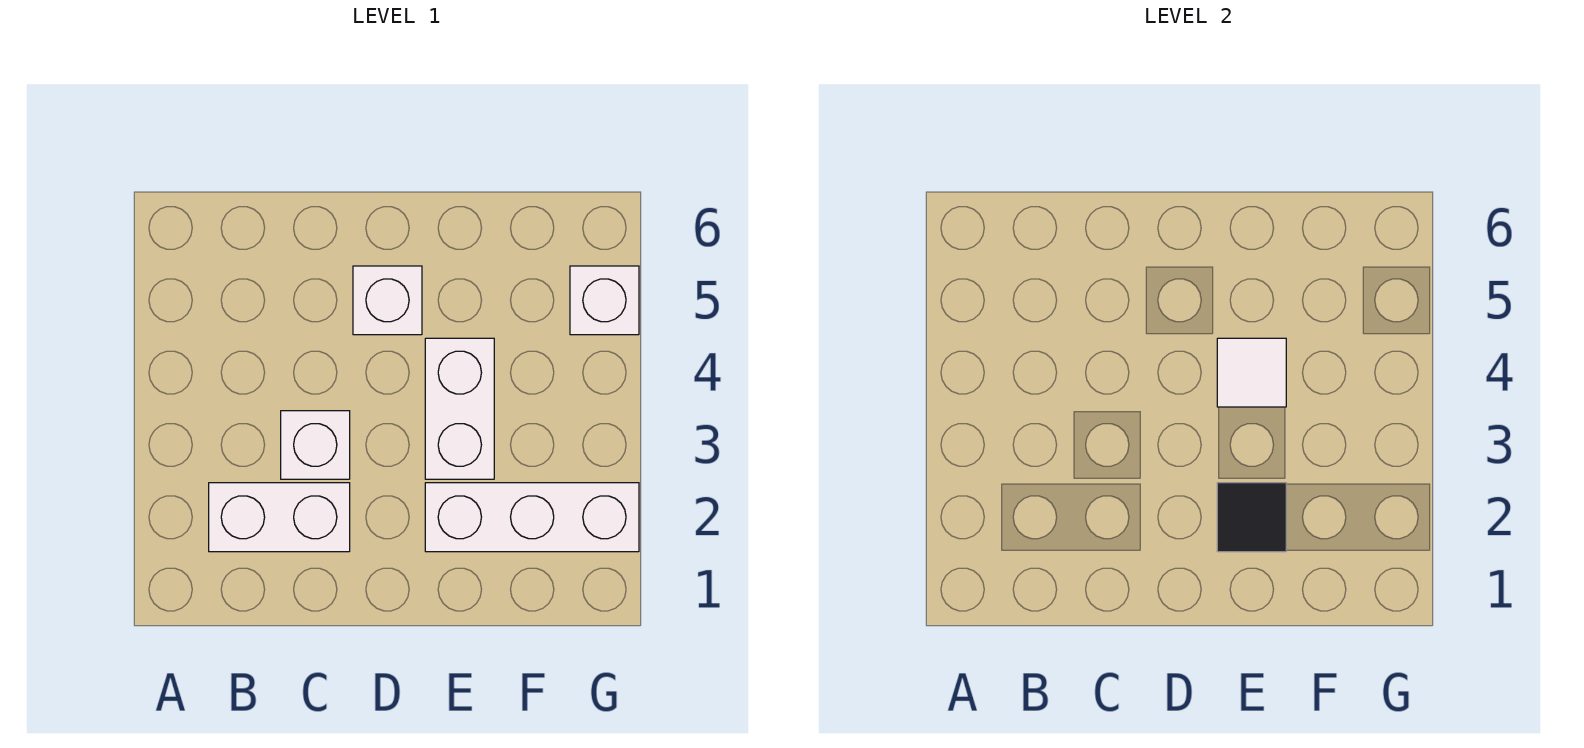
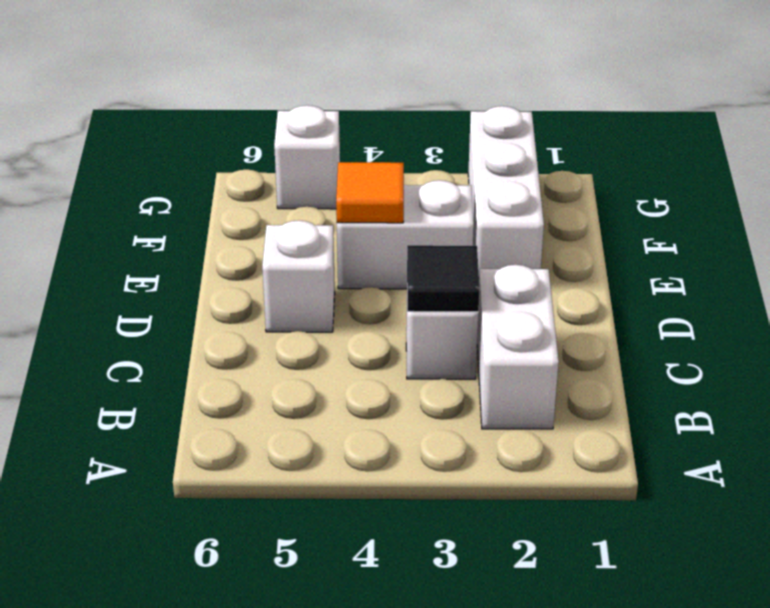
black tile E2 level 2 -> black tile C3 level 2
white tile E4 level 2 -> orange tile E4 level 2

